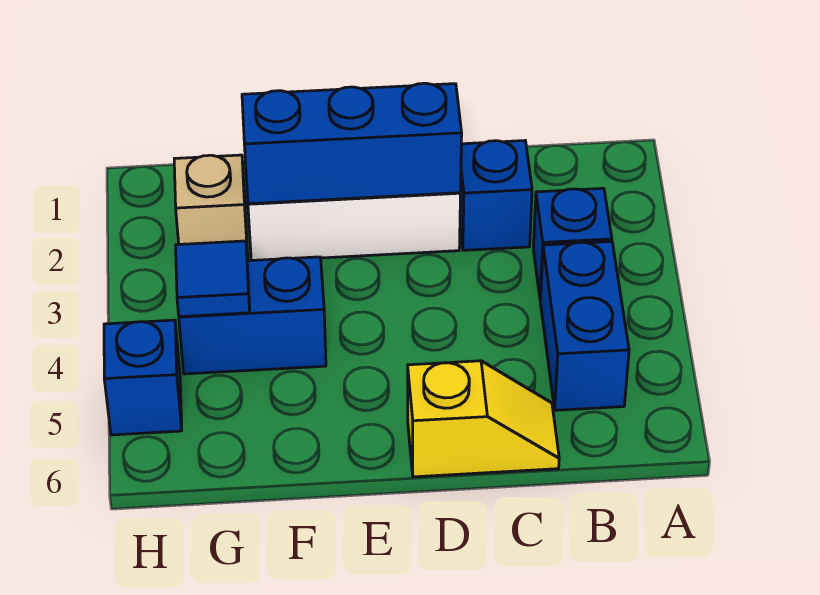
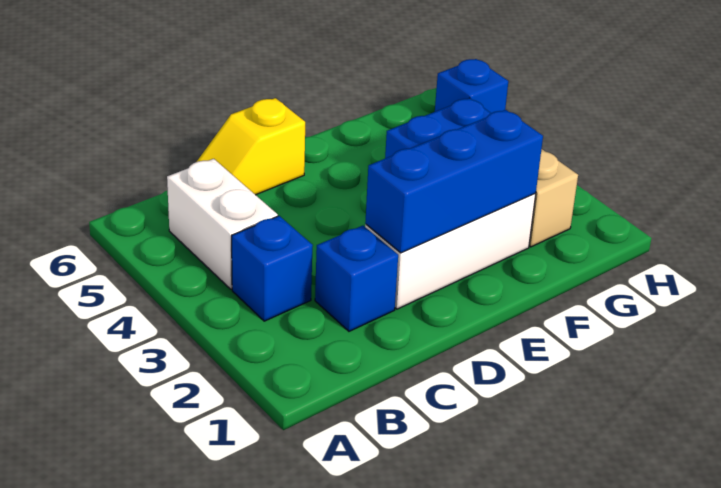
blue brick B4:B5 level 1 -> white brick B4:B5 level 1
blue tile G4 level 2 -> none

